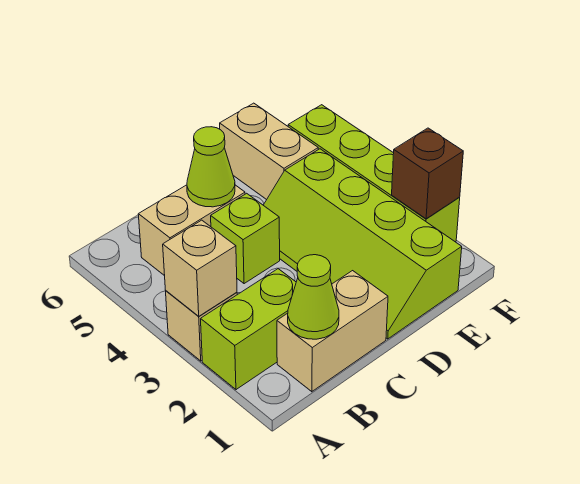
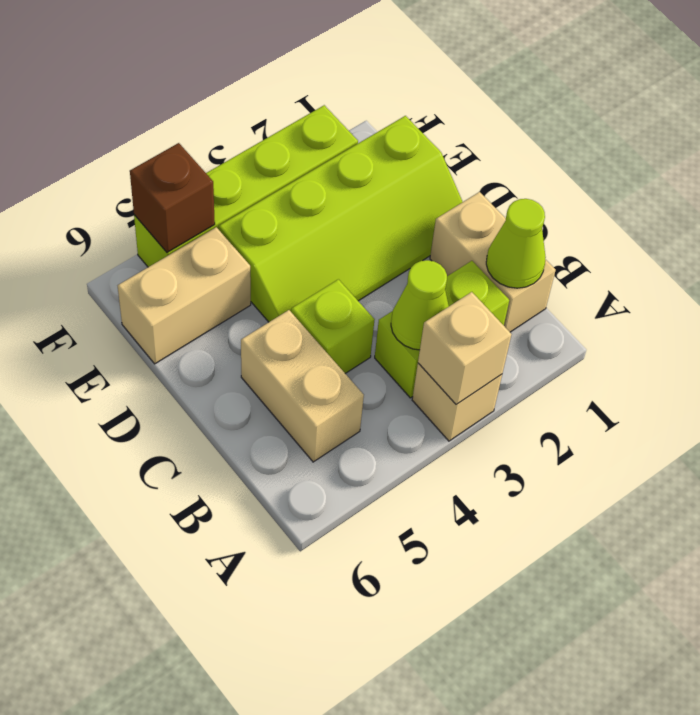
lime brick A2:B2 level 1 -> lime brick B2:B3 level 1
lime cone C5 level 2 -> lime cone B3 level 2
brown brick F2 level 2 -> brown brick F5 level 2

